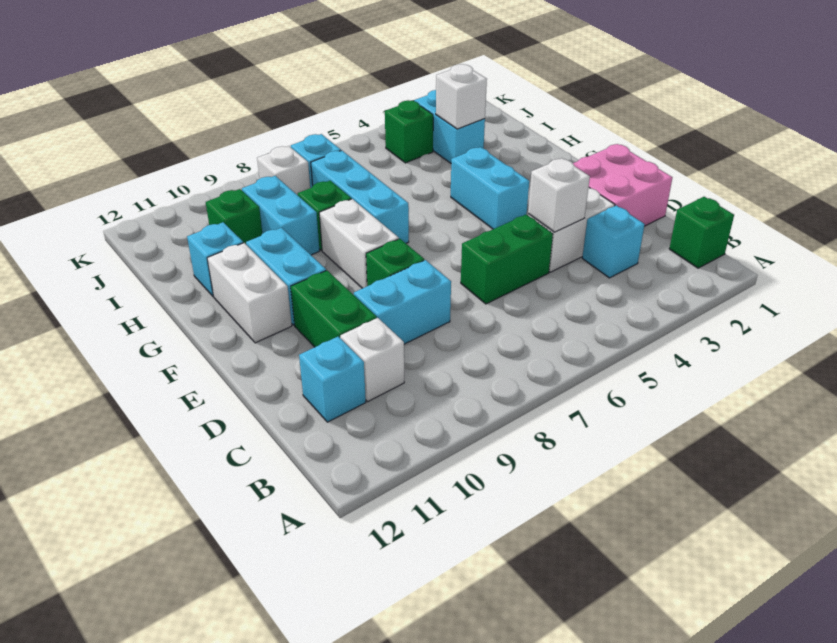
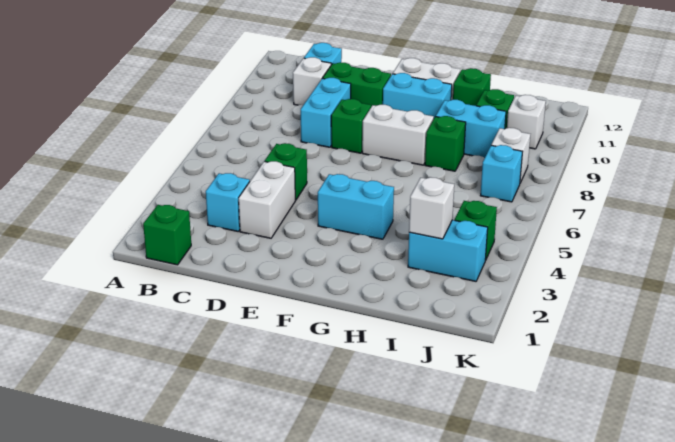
pink brick D1:E2 level 1 -> none
white brick D4 level 2 -> white brick J10 level 1
green brick D5:D6 level 1 -> green brick D5 level 1
cyan brick G7:I7 level 1 -> none
cyan brick H11 level 1 -> green brick H11 level 1

